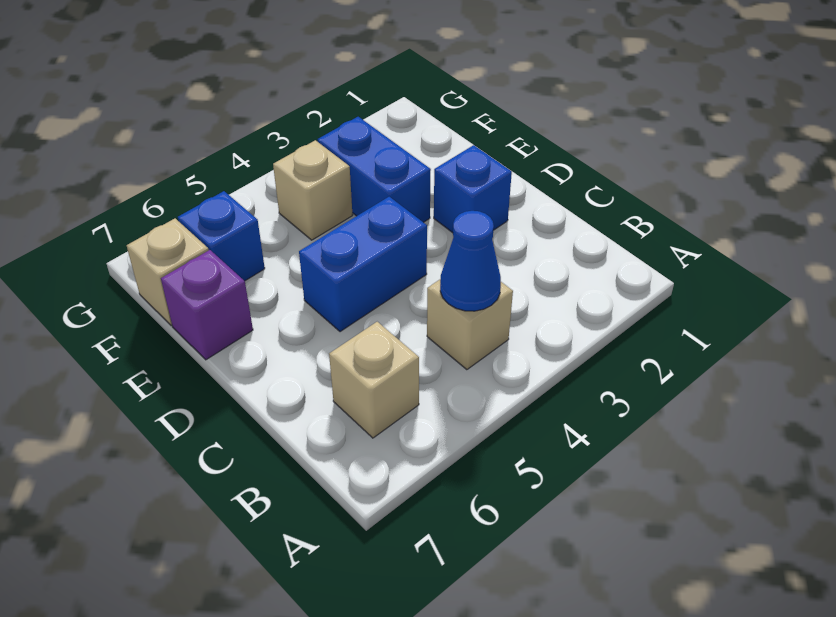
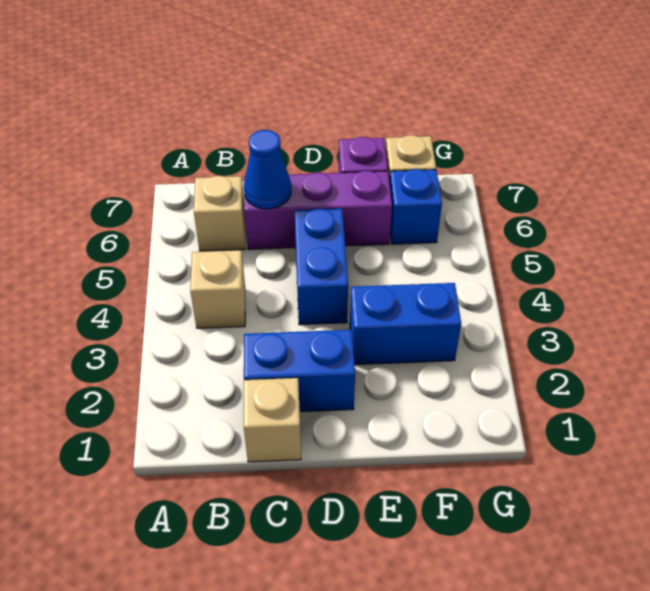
blue cone B4 level 2 -> blue cone C6 level 2
none -> purple brick C6:E6 level 1
blue brick D2 level 1 -> blue brick C2:D2 level 1
tan brick F4 level 1 -> tan brick C1 level 1

